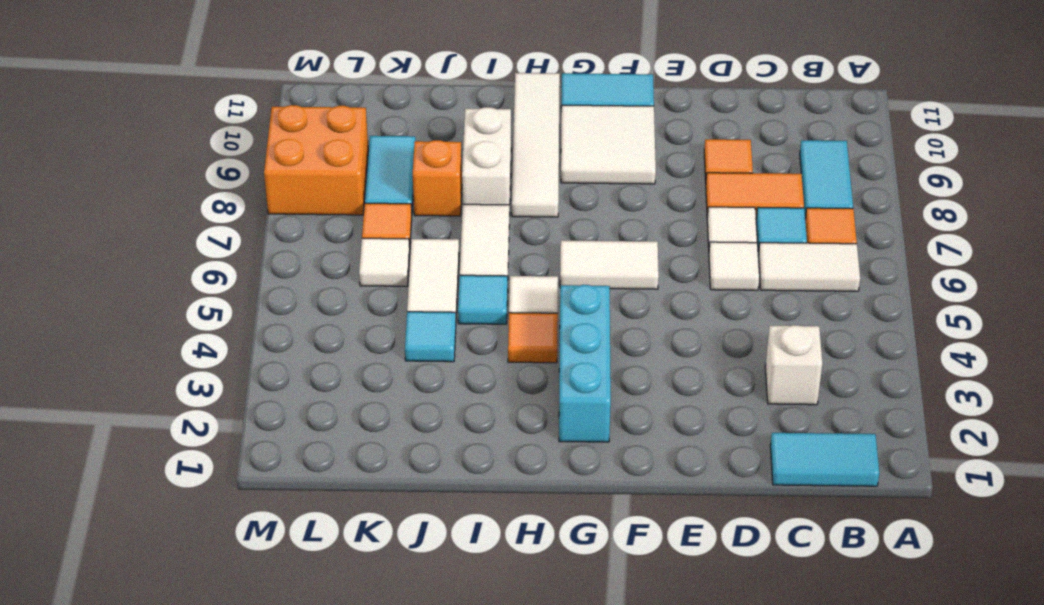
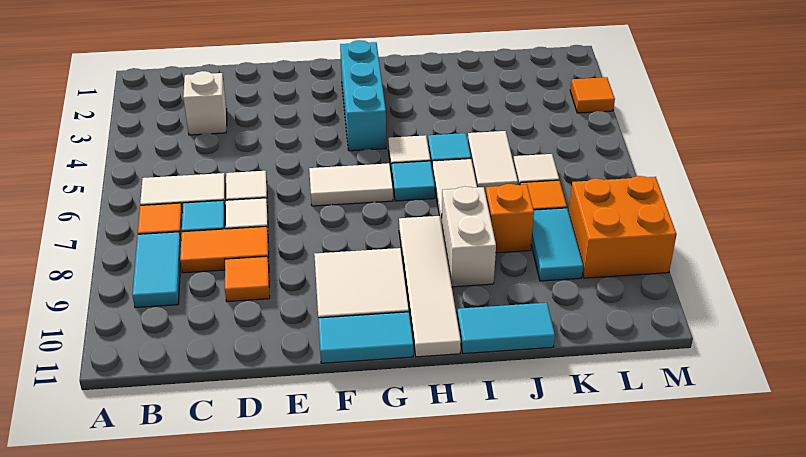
cyan tile B1:C1 level 1 -> cyan tile I11:J11 level 1
orange tile H4 level 1 -> orange tile M3 level 1
cyan tile J4 level 1 -> cyan tile H6 level 1

